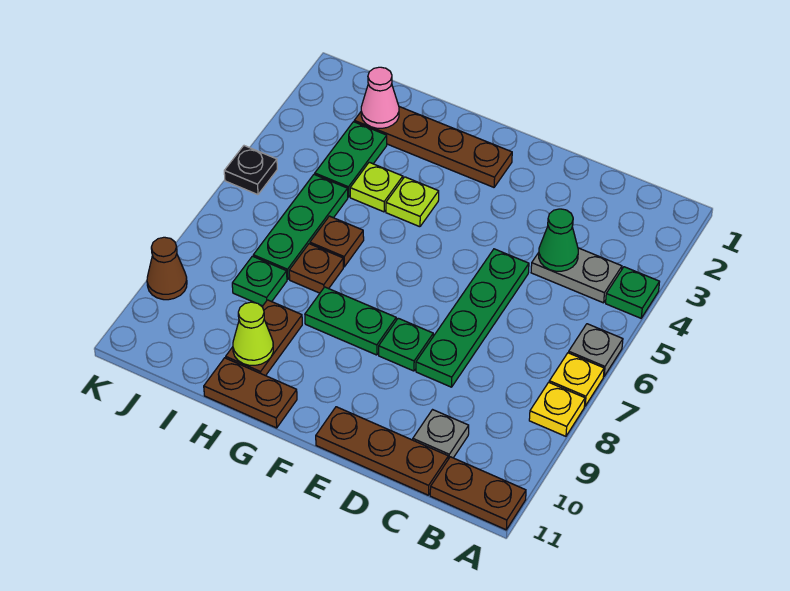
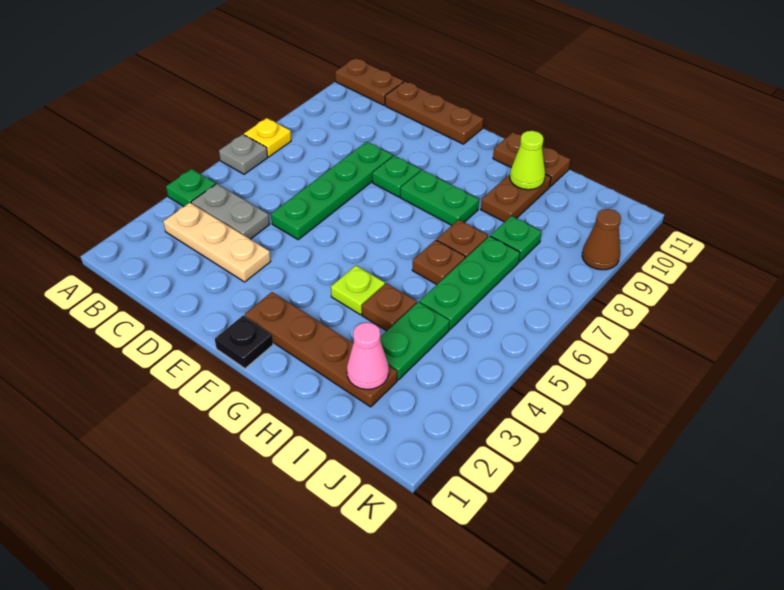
yellow plate A8 level 1 -> none
none -> tan plate B3:D3 level 1
green cone C4 level 2 -> none
grey plate C10 level 1 -> none
lime plate H4 level 1 -> brown plate H4 level 1
black plate K5 level 1 -> black plate F1 level 1

